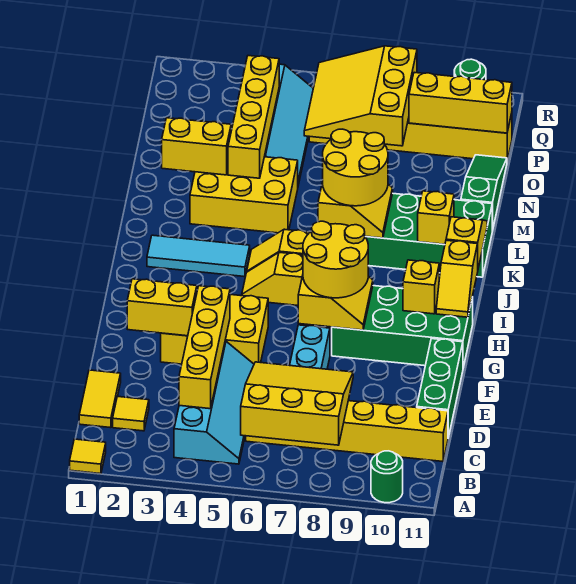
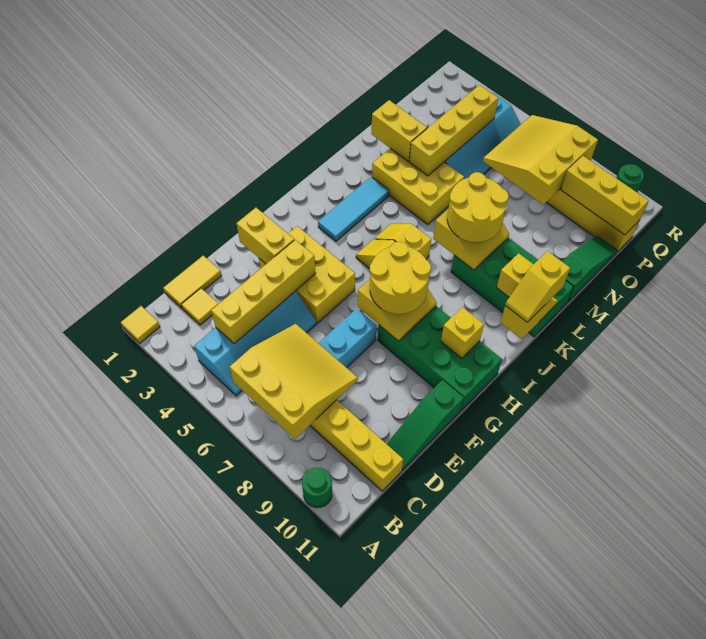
green brick D11:F11 level 1 -> green slope D11:F11 level 1 top F
yellow slope H11:I11 level 2 top I -> yellow slope J11:K11 level 3 top K
cyan tile J2:J4 level 1 -> cyan tile I3:K3 level 1

